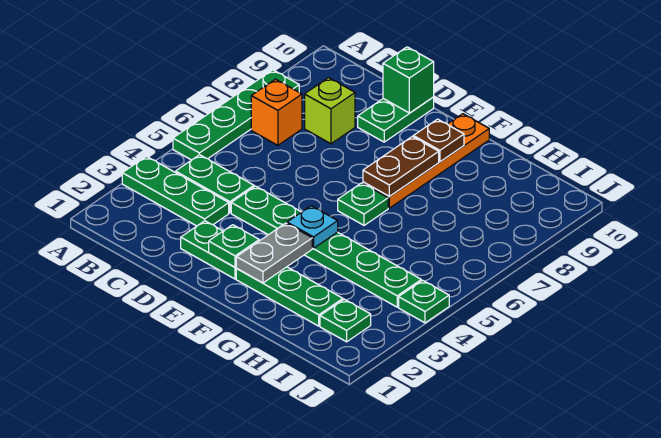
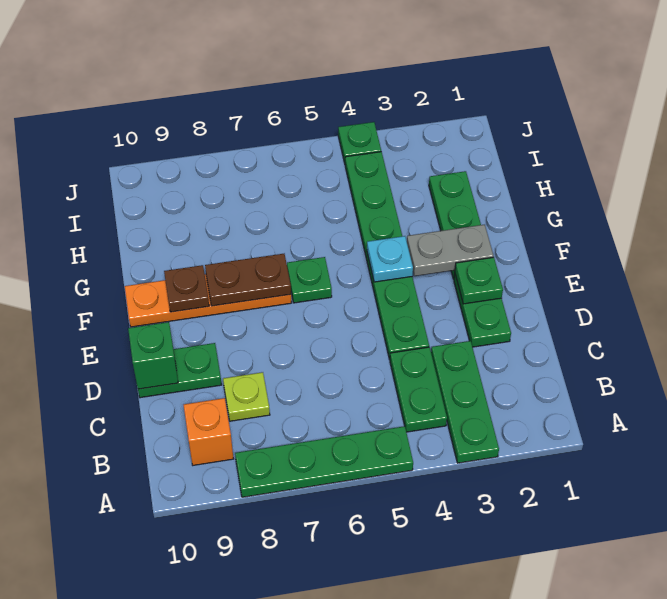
orange brick B7 level 1 -> orange brick B9 level 1
lime brick C8 level 1 -> lime plate C8 level 1
green plate I2 level 1 -> none

